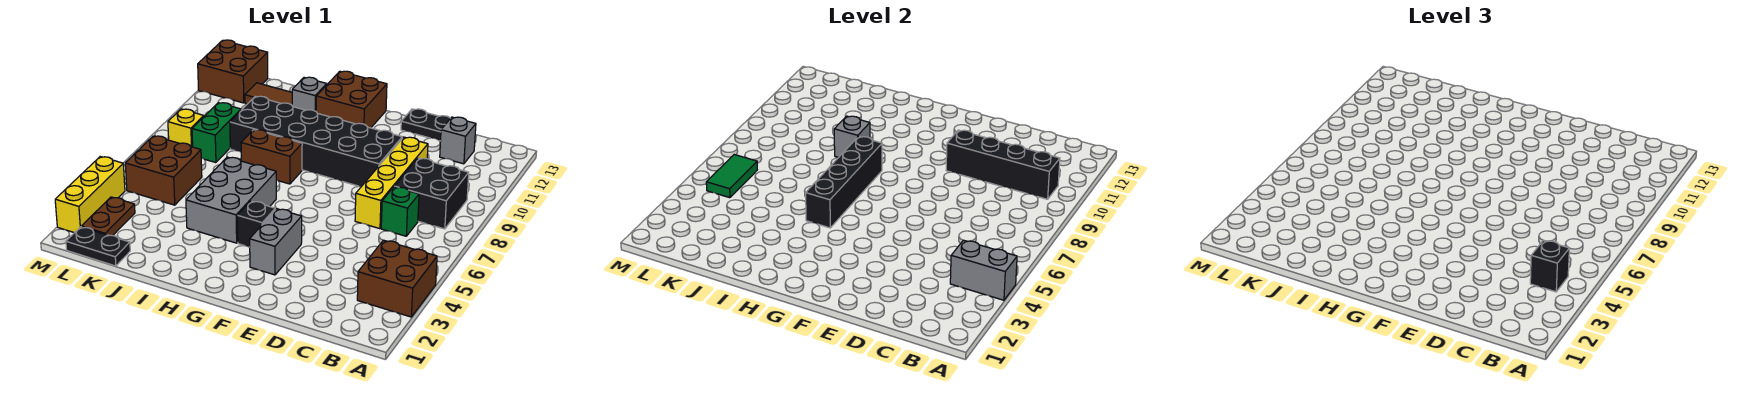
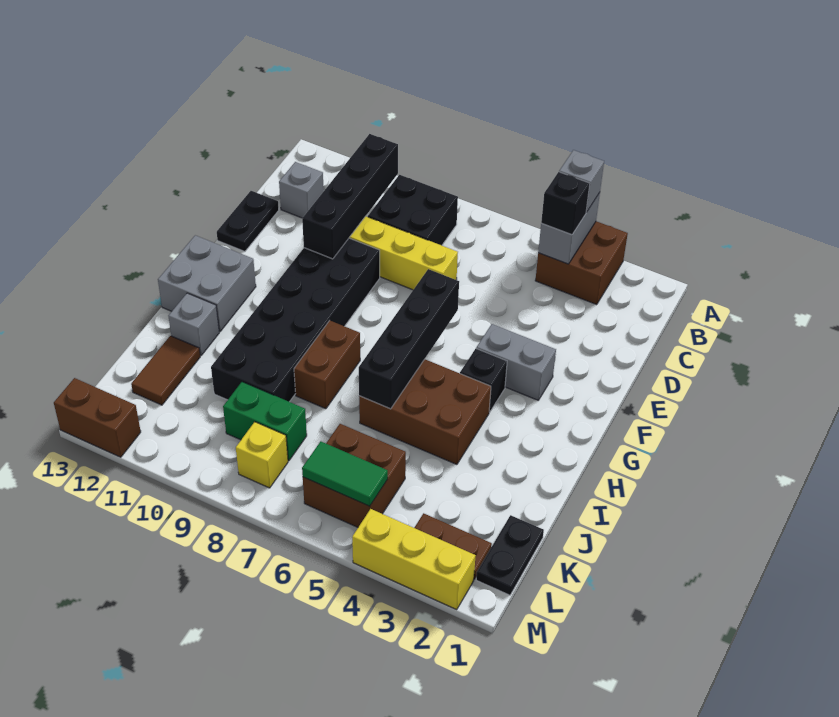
green brick C7 level 1 -> none
brown brick G12:H13 level 1 -> grey brick G12:H13 level 1
grey brick H4:I6 level 1 -> brown brick H4:I6 level 1
black brick H5:H8 level 2 -> black brick F6:I6 level 2
grey brick I9 level 2 -> grey brick A4 level 3
brown brick L12:M13 level 1 -> brown brick M12:M13 level 1

